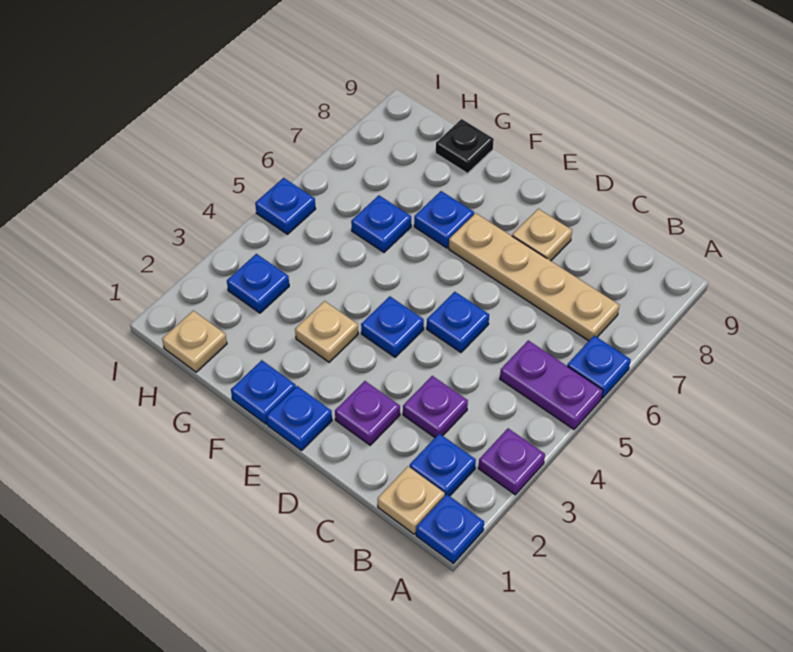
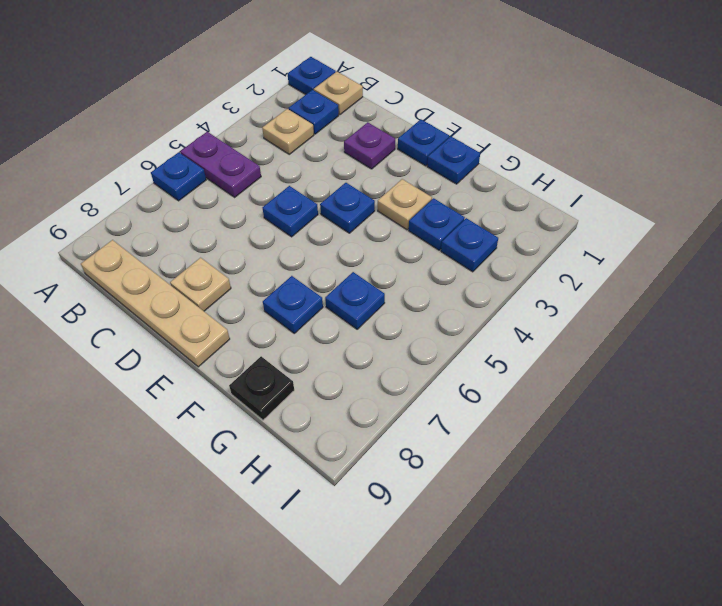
purple plate A3 level 1 -> none
tan plate B7:E7 level 1 -> tan plate B9:E9 level 1
purple plate C3 level 1 -> none
tan plate H1 level 1 -> tan plate B3 level 1
blue plate I5 level 1 -> blue plate G3 level 1

